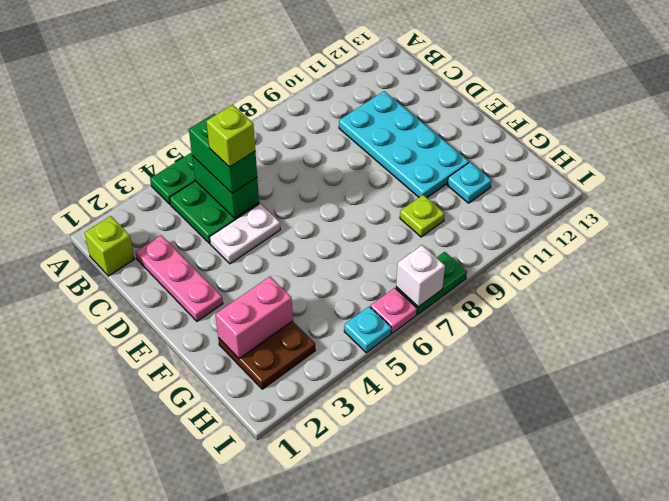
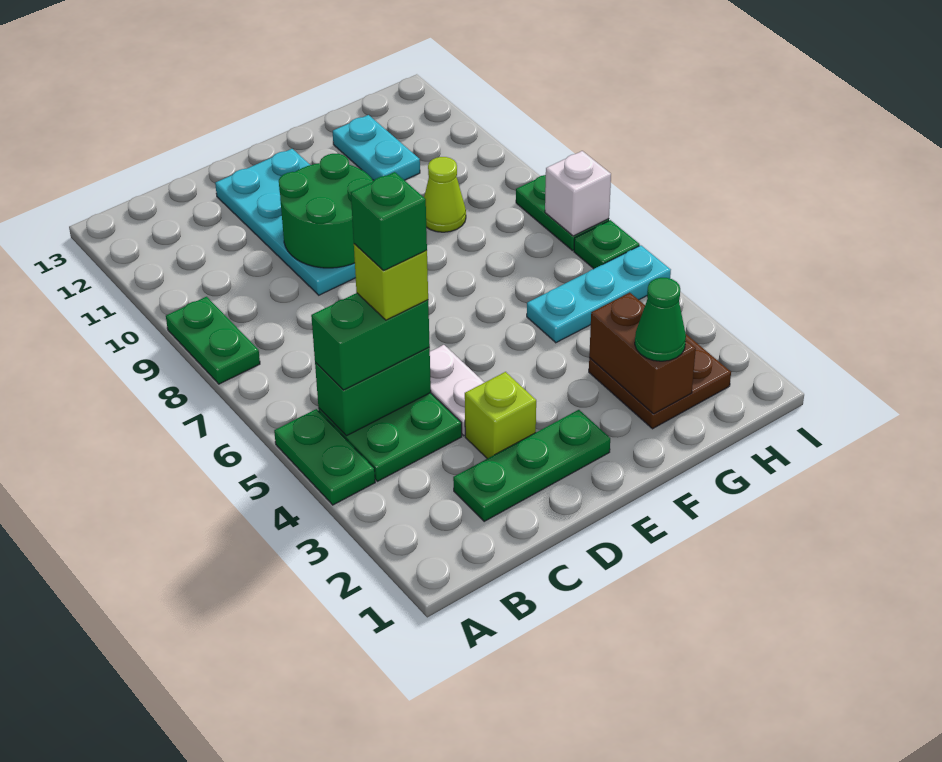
none -> green plate A8:A9 level 1
lime brick B1 level 1 -> lime brick D3 level 1
pink plate C2:E2 level 1 -> green plate C2:E2 level 1
none -> green brick C5 level 5
cyan plate C10:F11 level 1 -> cyan plate D9:E12 level 1
none -> green round brick D9:E10 level 2
pink brick G2:G3 level 2 -> brown brick G2:G3 level 2
none -> green cone G2 level 3
lime plate G9 level 1 -> lime cone G9 level 1
cyan plate G11 level 1 -> cyan plate G11:G12 level 1
cyan plate I5 level 1 -> cyan plate G5:I5 level 1
pink plate I6 level 1 -> green plate I6 level 1

